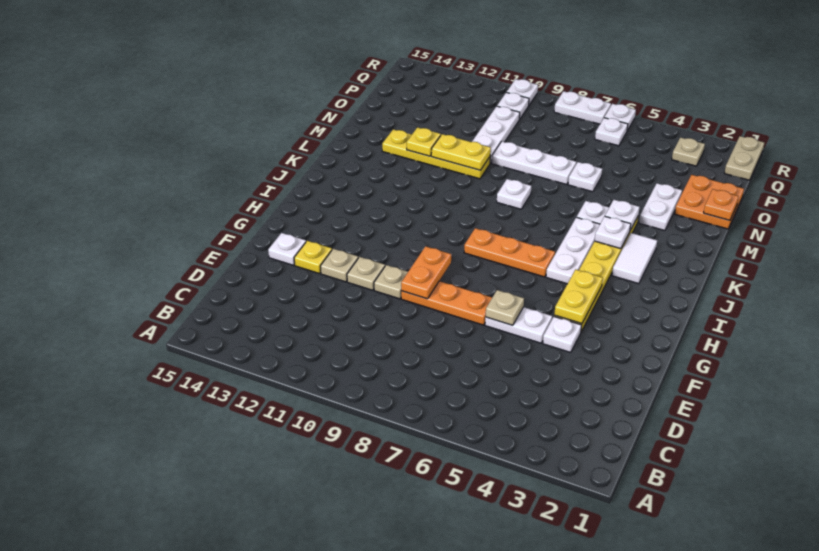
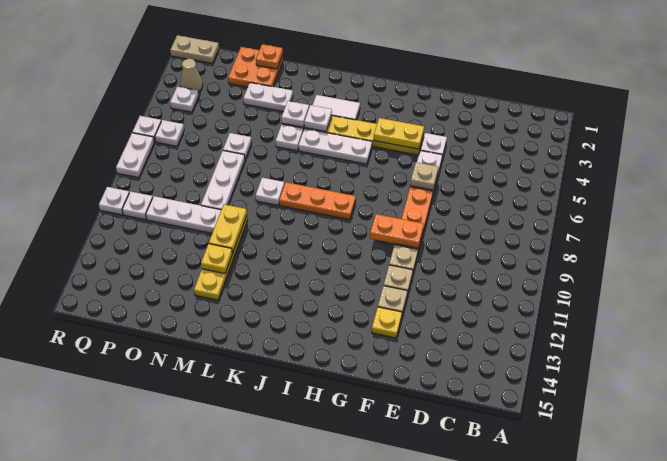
white plate F14 level 1 -> white plate Q4 level 1
orange plate I6:I8 level 1 -> orange plate I8:K8 level 1
tan plate Q3 level 1 -> tan cone Q3 level 1

